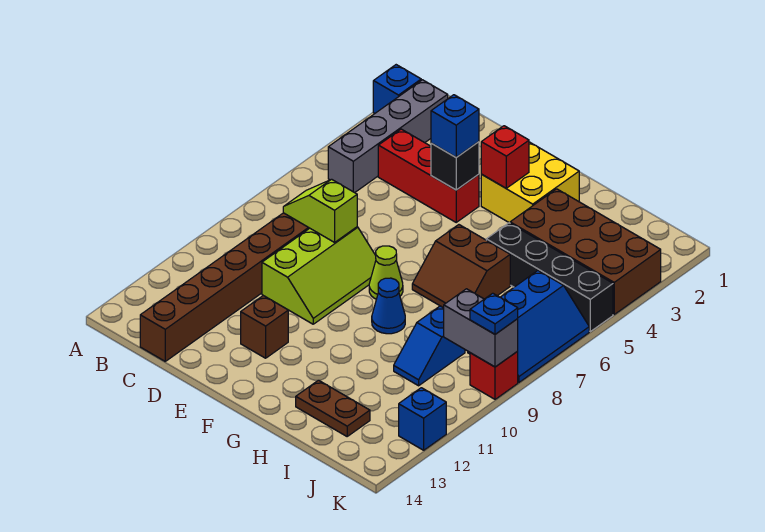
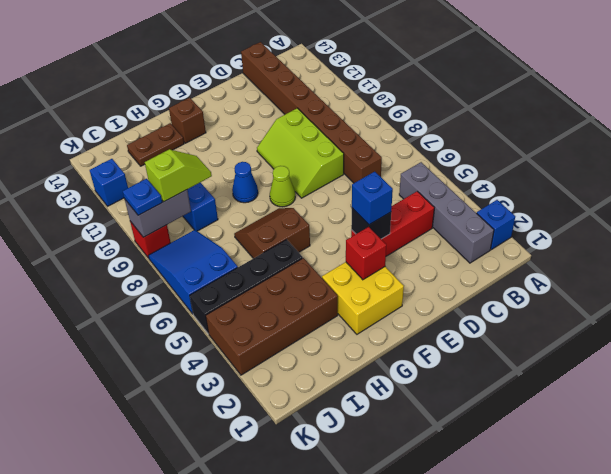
lime slope C8:D8 level 2 top D -> lime slope I9:J9 level 3 top J
brown brick E12 level 1 -> brown brick G13 level 1
blue slope J6:K8 level 1 top J -> blue slope J6:K8 level 1 top 6

